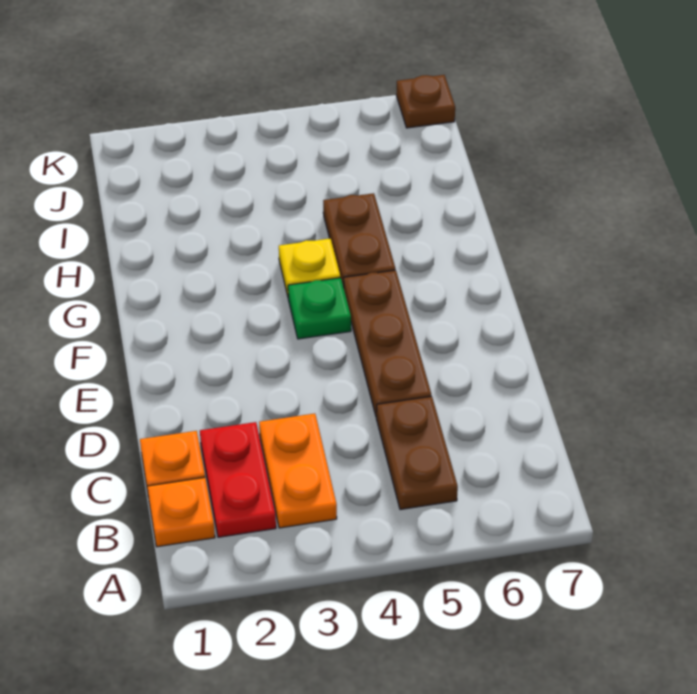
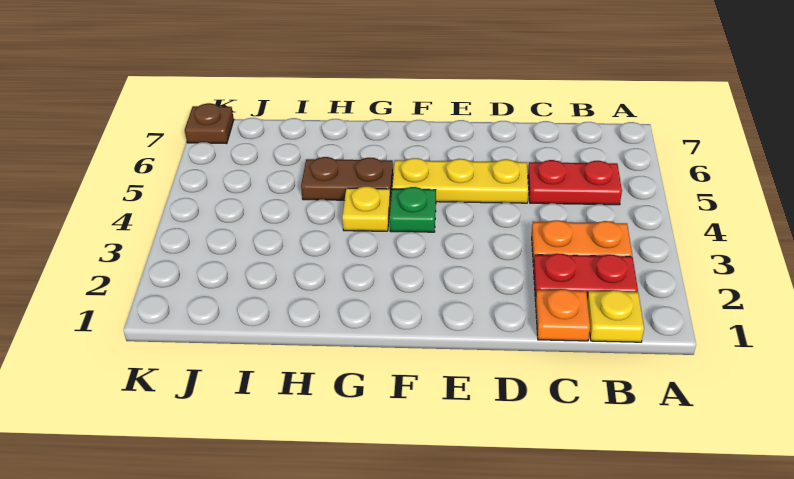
orange plate B1 level 1 -> yellow plate B1 level 1
brown plate B5:C5 level 1 -> red plate B5:C5 level 1
brown plate D5:F5 level 1 -> yellow plate D5:F5 level 1

